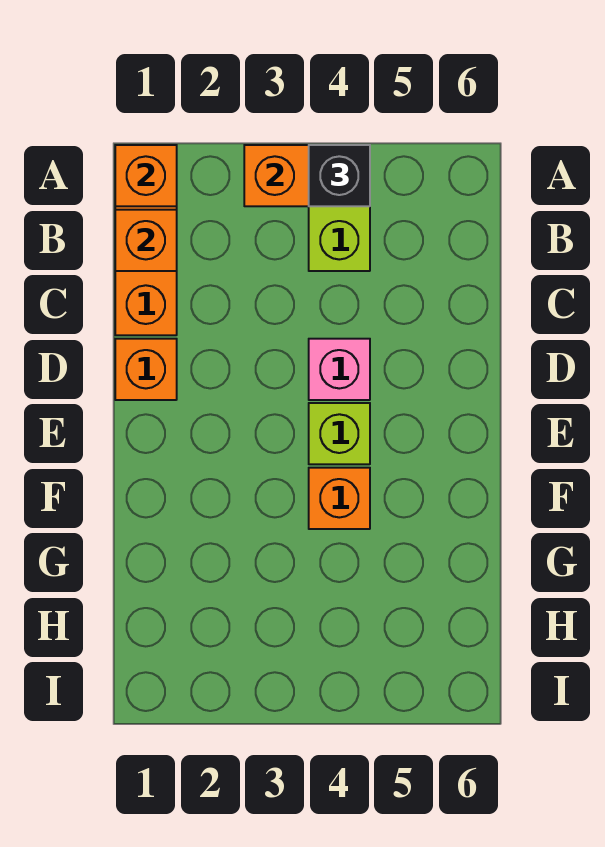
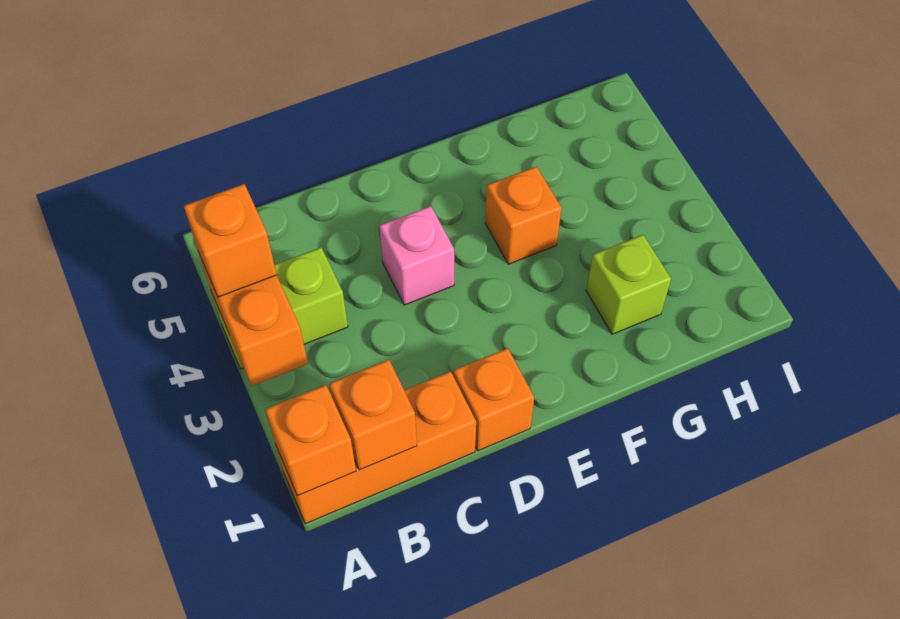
black brick A4 level 3 -> orange brick A4 level 3
lime brick E4 level 1 -> lime brick G2 level 1

